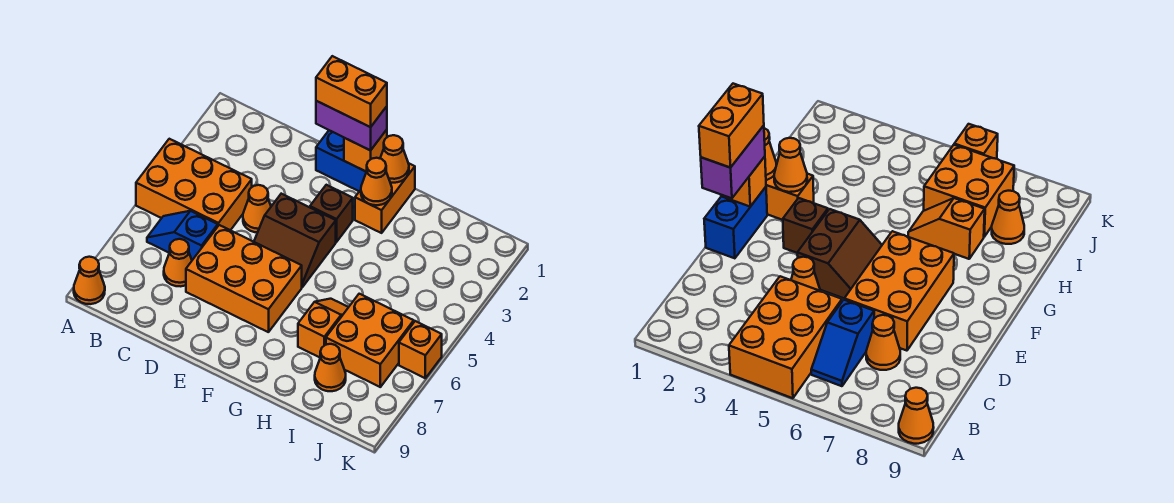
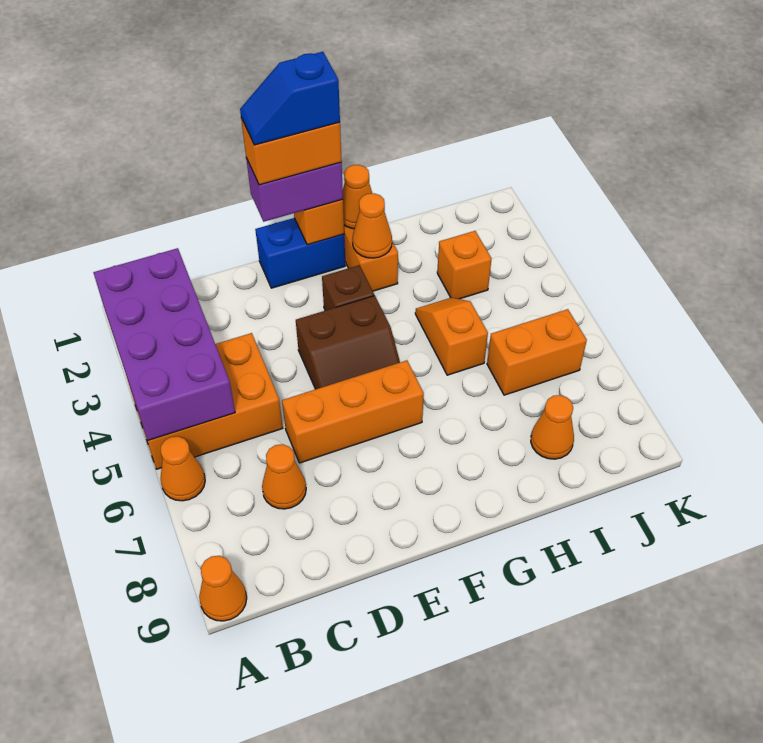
none -> purple brick A2:B5 level 2
blue slope B6:C6 level 1 top C -> blue slope E1:F1 level 5 top F
orange cone D4 level 1 -> orange cone A6 level 1
orange brick D6:F7 level 1 -> orange brick D6:F6 level 1
orange slope H6:H7 level 1 top 7 -> orange slope H4:H5 level 1 top 5
orange brick I6:J7 level 1 -> orange brick I6:J6 level 1
orange brick K6 level 1 -> orange brick I3 level 1

